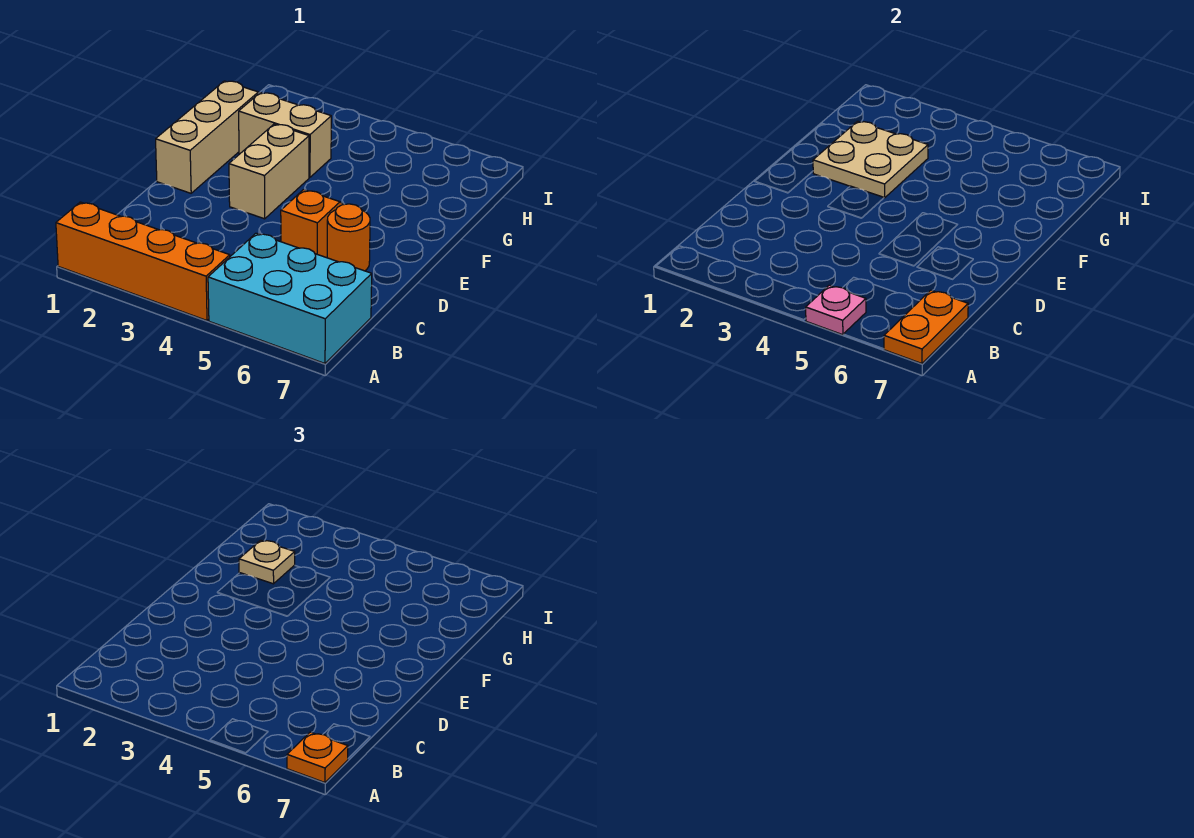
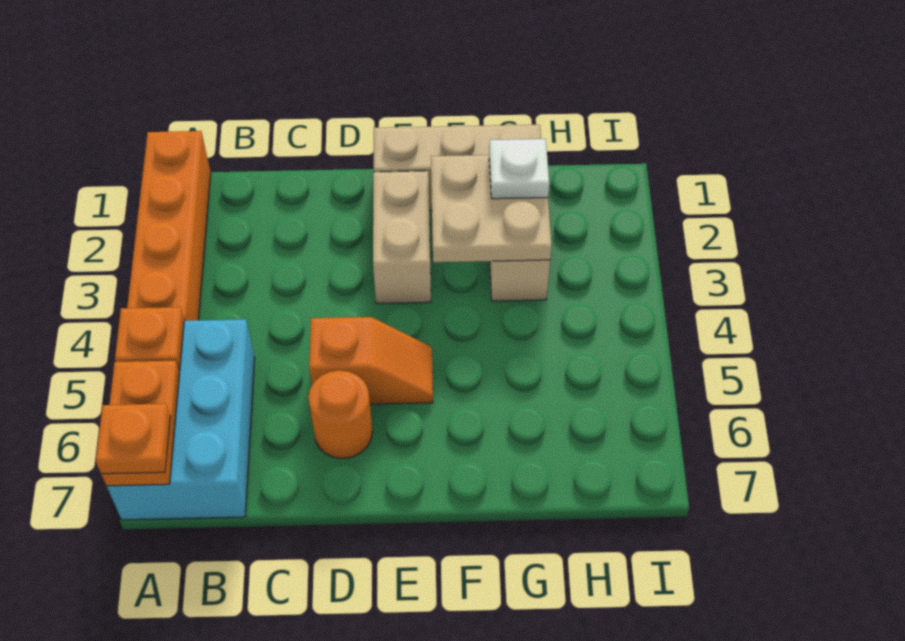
pink plate A5 level 2 -> orange plate A5 level 2
orange plate A7:B7 level 2 -> orange plate A6:A7 level 2
tan brick E3:F3 level 1 -> tan brick E2:E3 level 1
tan plate G2 level 3 -> white plate G2 level 3

